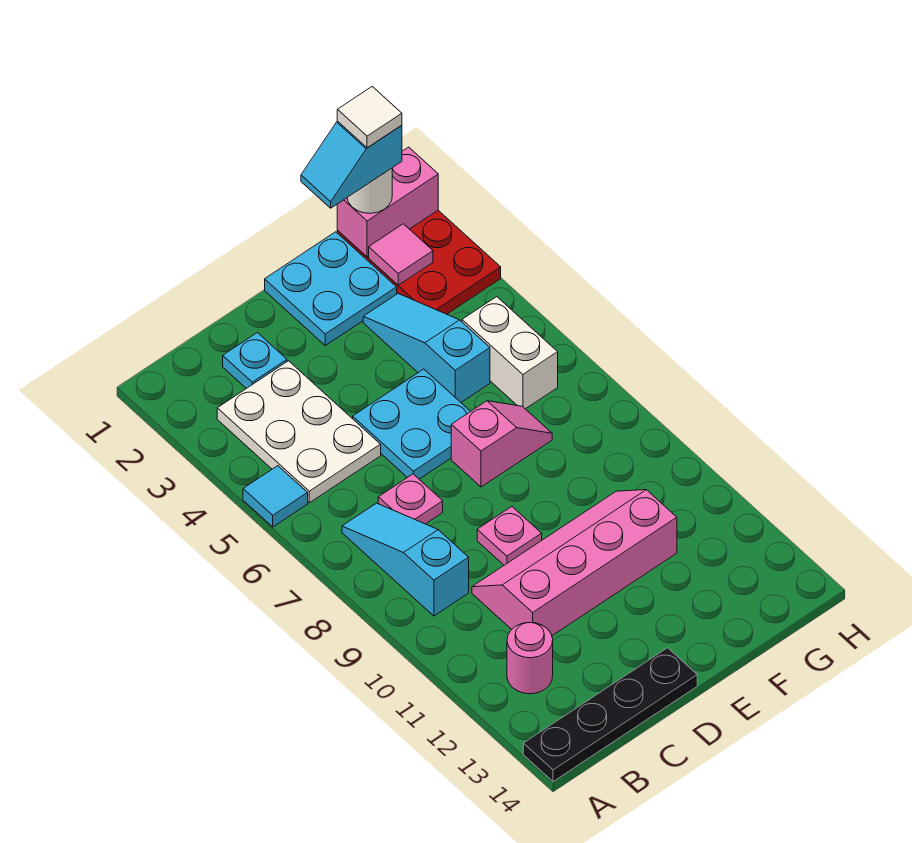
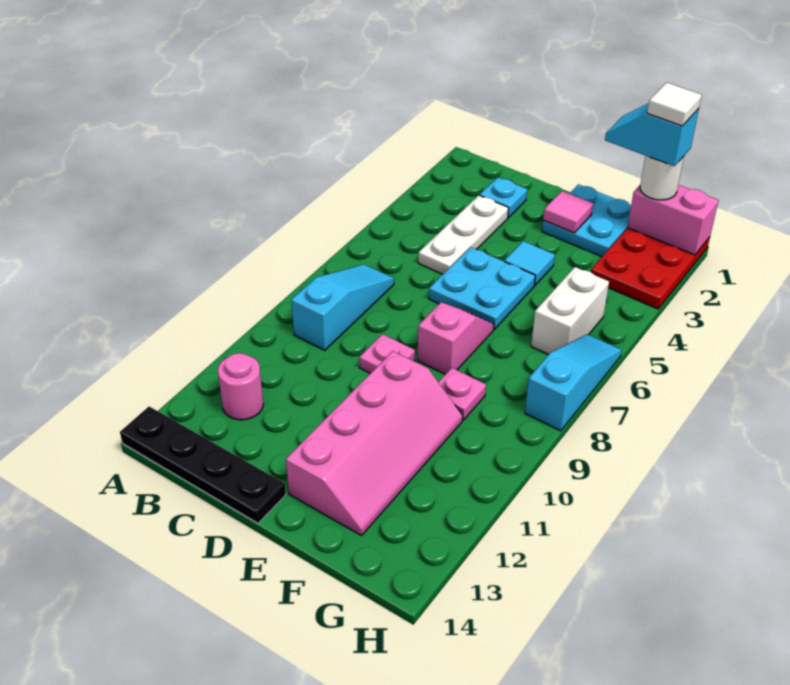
cyan tile A5 level 1 -> cyan tile E4 level 1
white plate B3:C5 level 1 -> white plate C3:C5 level 1
pink plate C7 level 1 -> pink plate F9 level 1
pink slope C10:F11 level 1 top 11 -> pink slope E10:F13 level 1 top E
pink slope E7:F7 level 1 top E -> pink slope E7:E8 level 1 top 8
cyan slope F3:F5 level 1 top 5 -> cyan slope H6:H8 level 1 top 8
pink tile G2 level 2 -> pink tile E2 level 2

